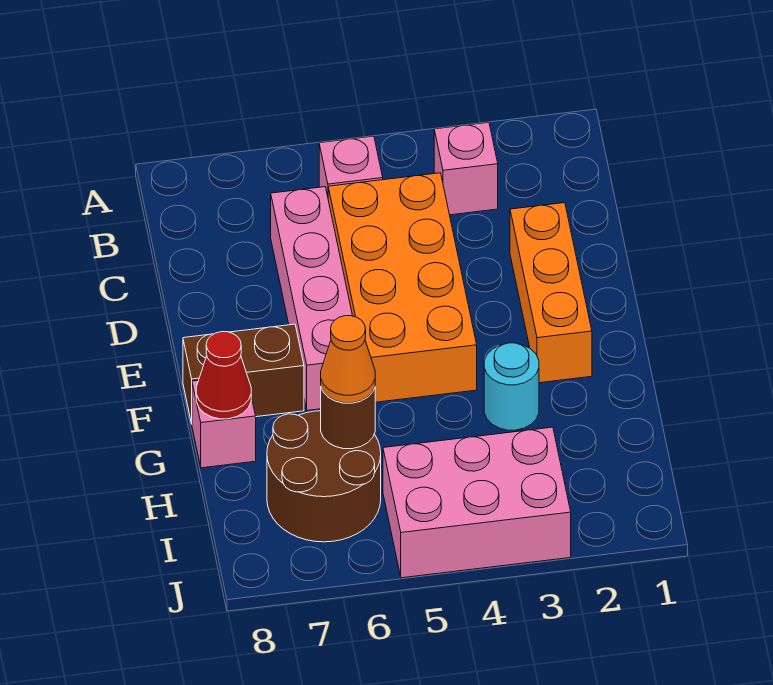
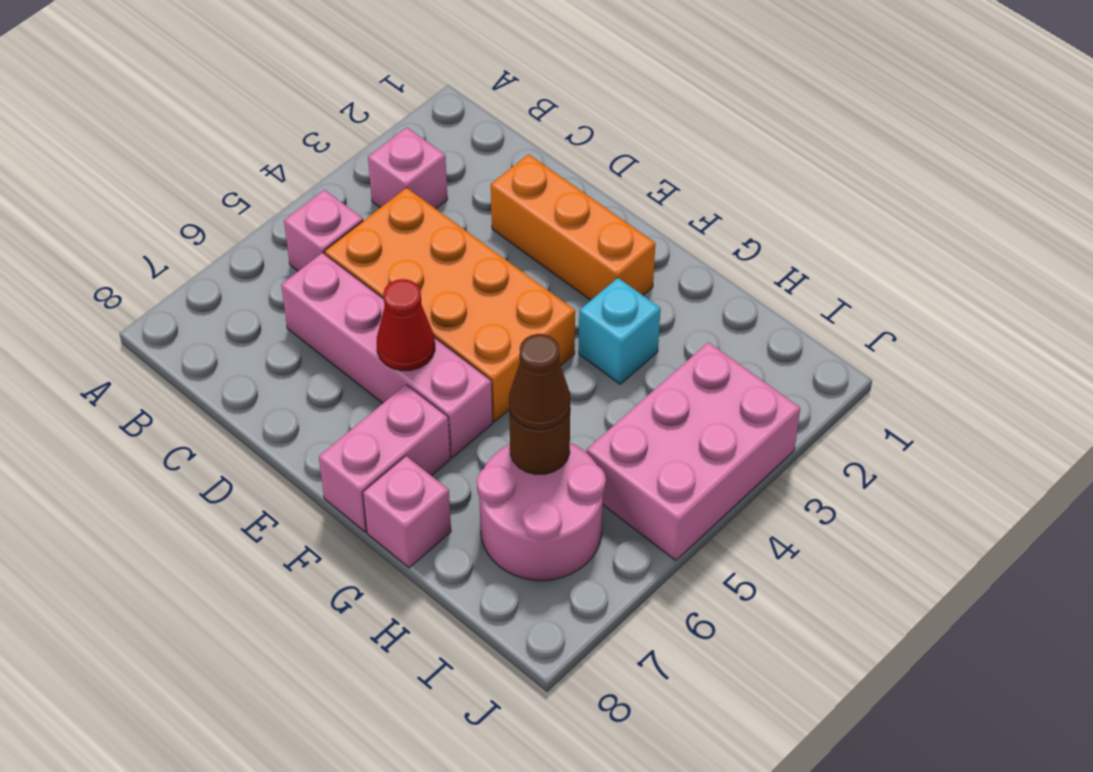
brown brick F7:F8 level 1 -> pink brick F7:F8 level 1
cyan round brick G3 level 1 -> cyan brick G3 level 1
red cone G8 level 2 -> red cone E6 level 2
brown round brick H6:I7 level 1 -> pink round brick H6:I7 level 1
orange cone H6 level 3 -> brown cone H6 level 3

